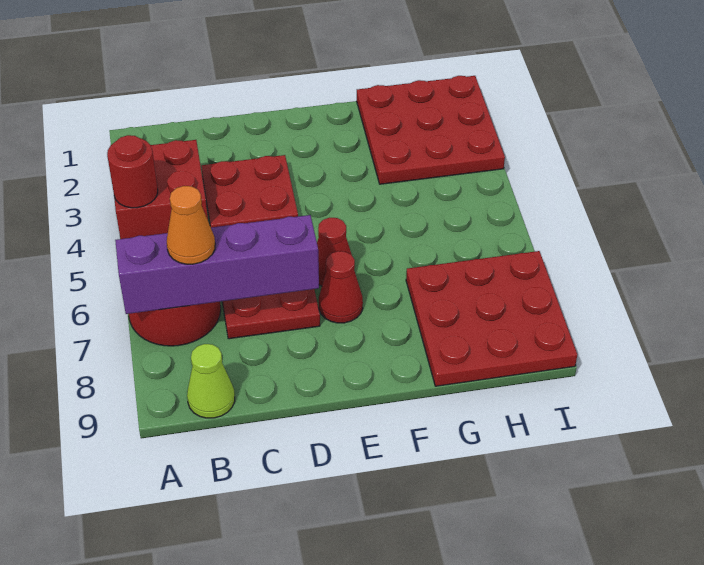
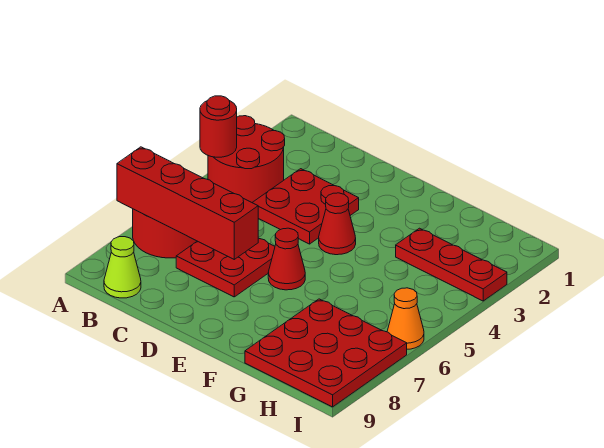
red brick A3:B4 level 1 -> red round brick A3:B4 level 1
purple brick A7:D7 level 2 -> red brick A7:D7 level 2
orange cone B7 level 3 -> orange cone I6 level 1
red cone E7 level 1 -> red cone E4 level 1
red plate G1:I3 level 1 -> red plate G3:I3 level 1

